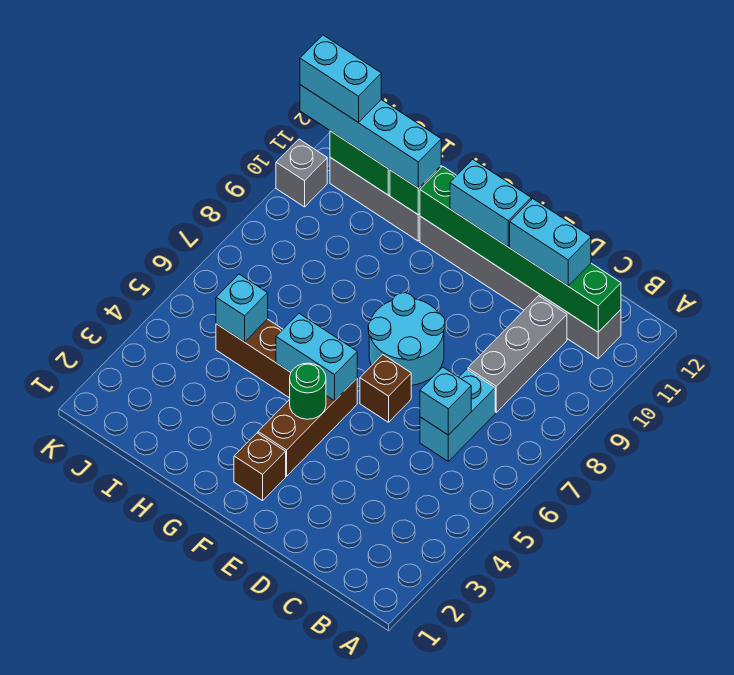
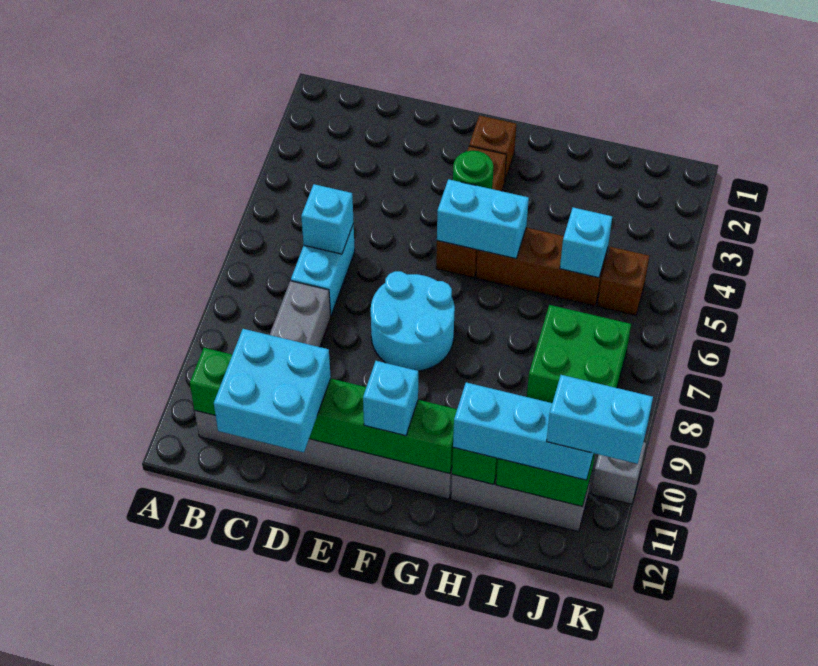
cyan brick C11:D11 level 3 -> cyan brick C11:D12 level 3
brown brick E6 level 1 -> brown brick J5 level 1
cyan brick E11:F11 level 3 -> cyan brick F11 level 3
cyan brick H11:K11 level 3 -> cyan brick H11:J11 level 3
none -> green brick I7:J8 level 1

